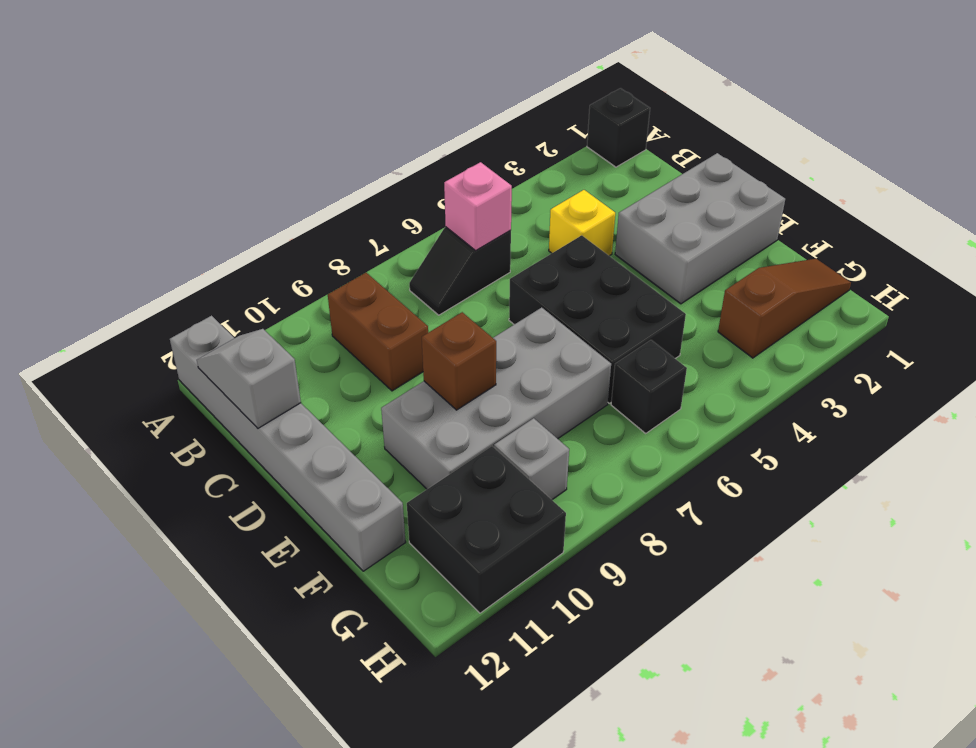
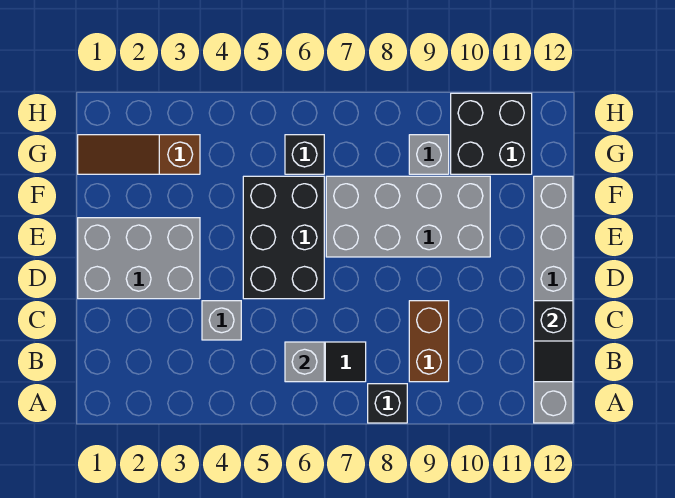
black brick A1 level 1 -> black brick A8 level 1
pink brick B6 level 2 -> grey brick B6 level 2
grey slope B12:C12 level 2 top C -> black slope B12:C12 level 2 top C
yellow brick C4 level 1 -> grey brick C4 level 1
brown brick E9 level 2 -> none

